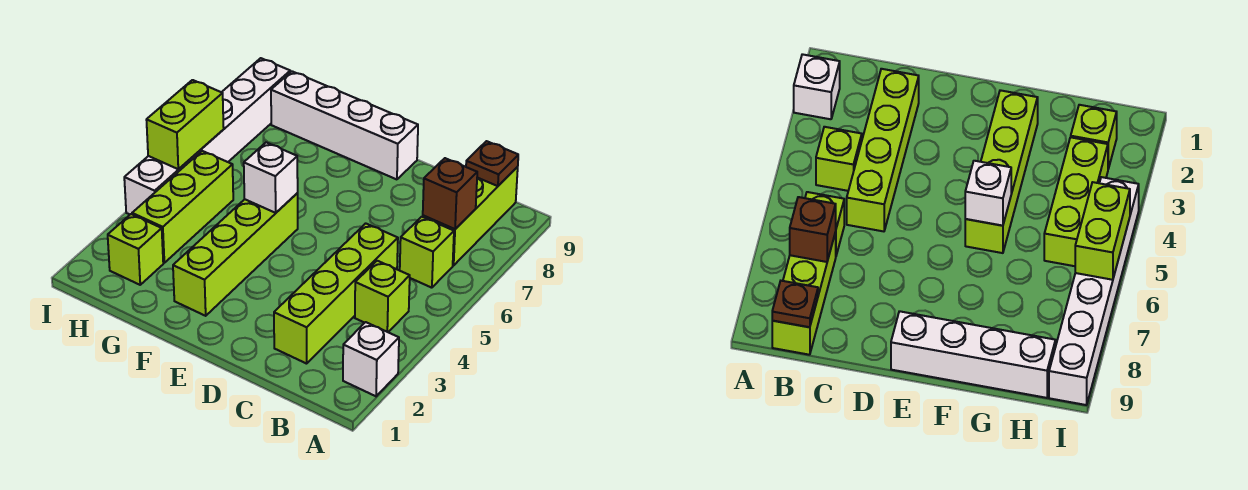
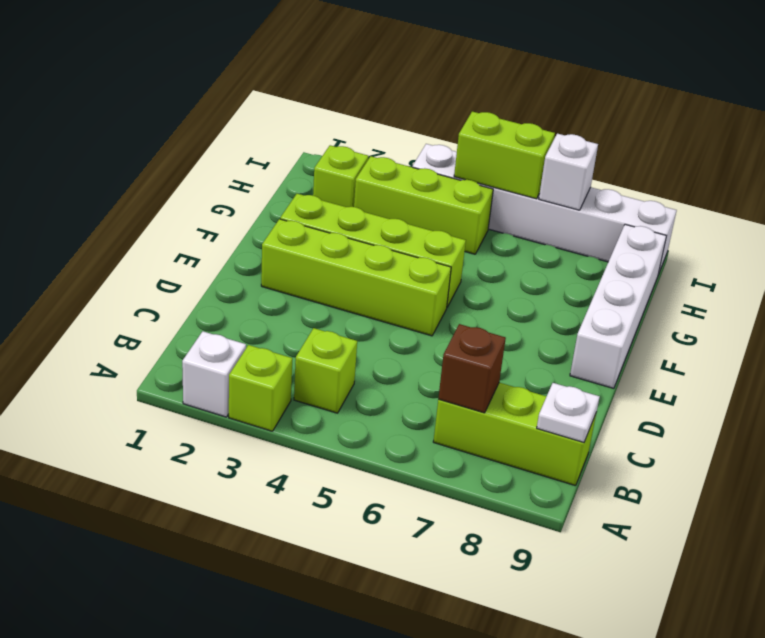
lime brick B6 level 1 -> lime brick A3 level 1
brown plate B9 level 2 -> white plate B9 level 2
lime brick C2:C5 level 1 -> lime brick E2:E5 level 1
white brick F5 level 2 -> white brick I7 level 2

